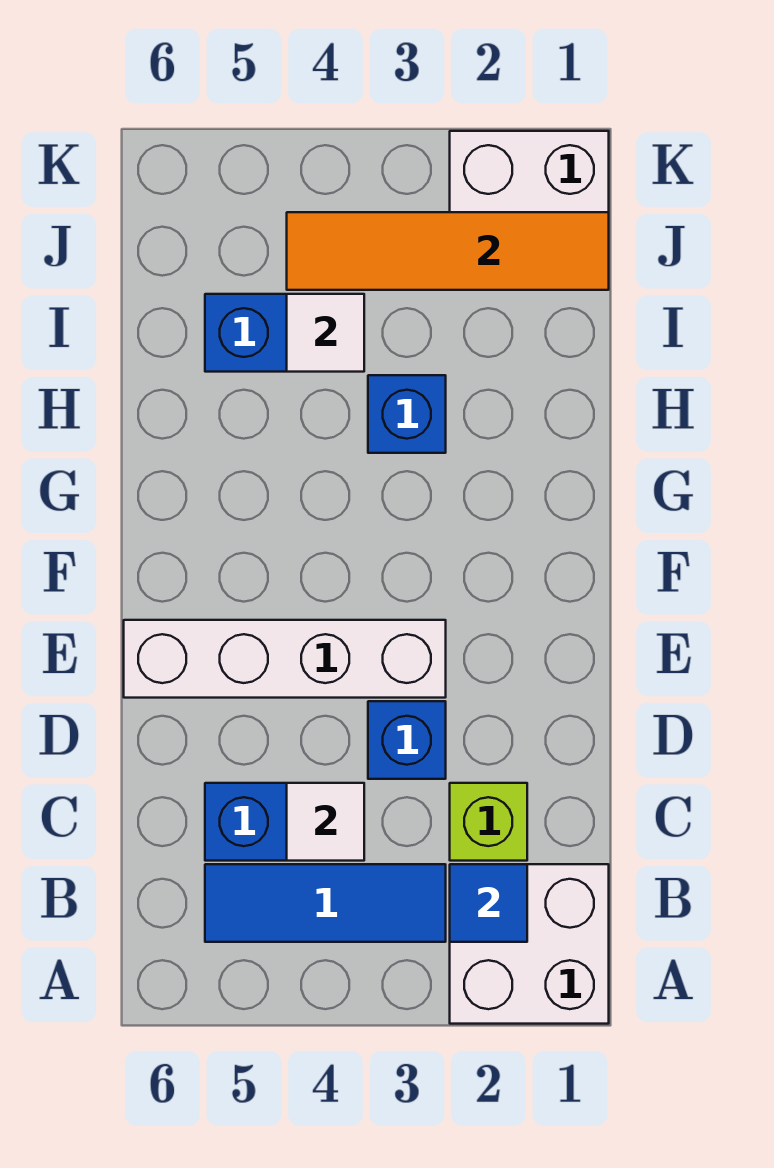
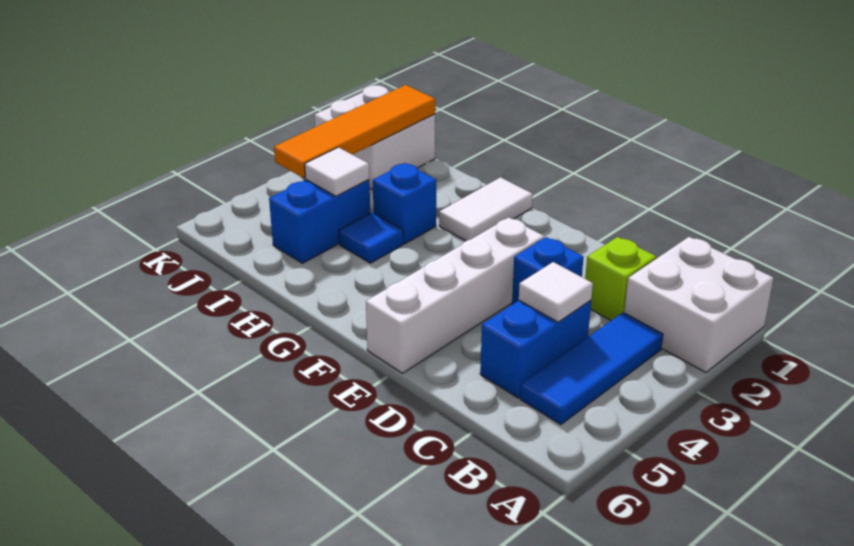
blue tile B2 level 2 -> blue tile H4 level 1
none -> white tile G1:G2 level 1

